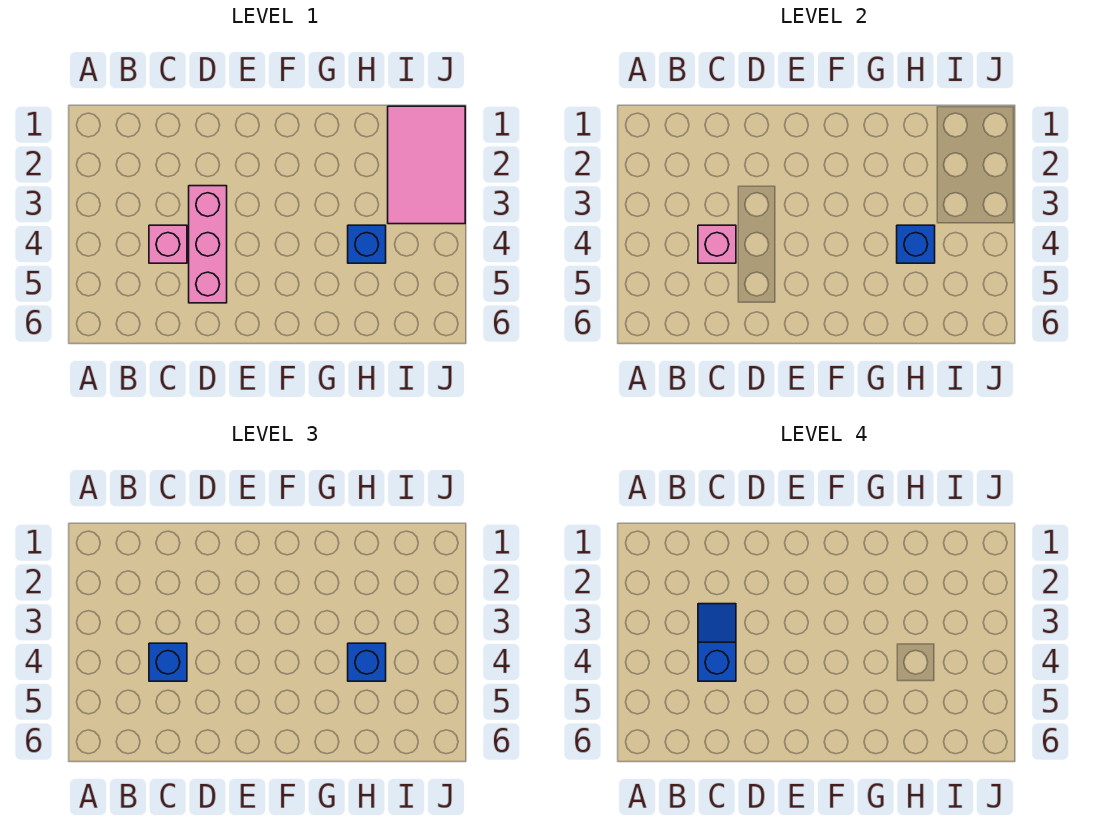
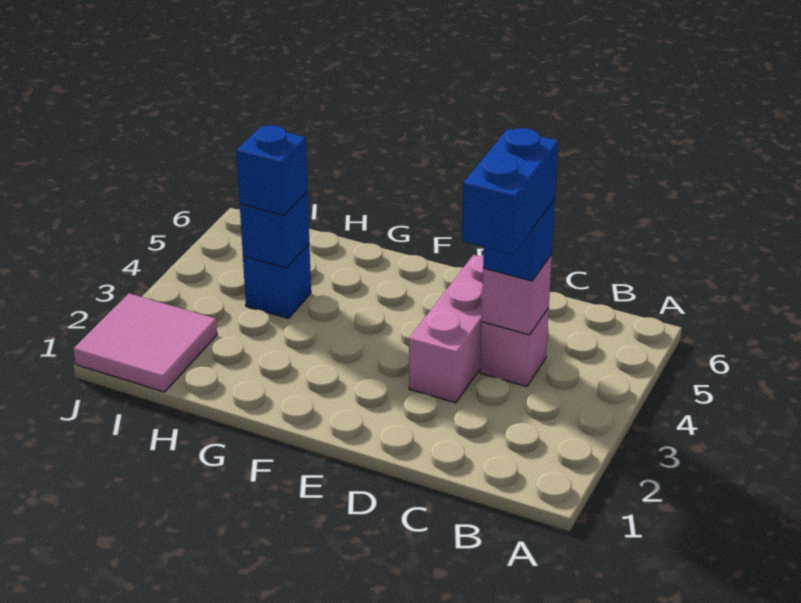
blue slope C3:C4 level 4 top 4 -> blue brick C3:C4 level 4
pink tile I1:J3 level 1 -> pink tile I1:J2 level 1

